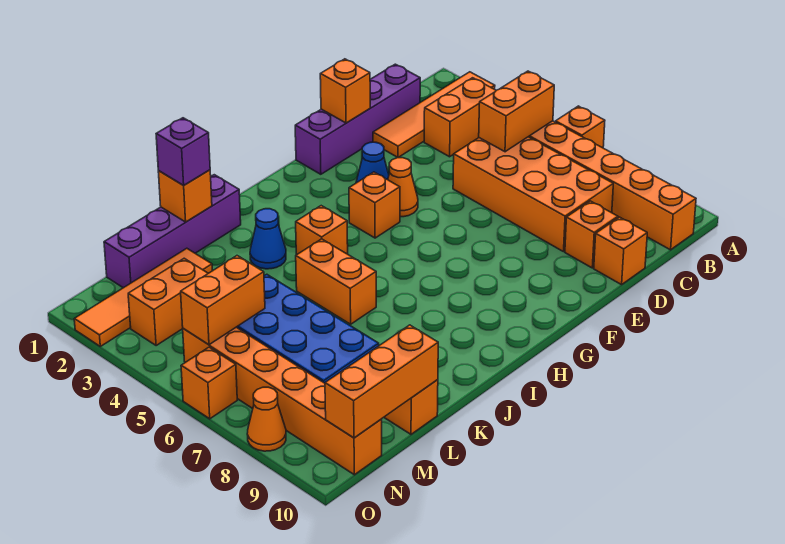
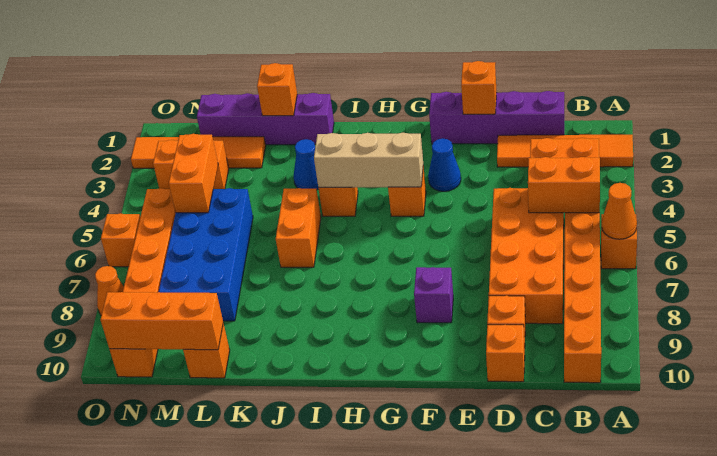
orange cone F4 level 1 -> orange cone A6 level 2
none -> tan brick G4:I4 level 2
purple brick K1 level 3 -> purple brick F8 level 1
orange brick M5:N5 level 2 -> orange brick M4:M5 level 2

